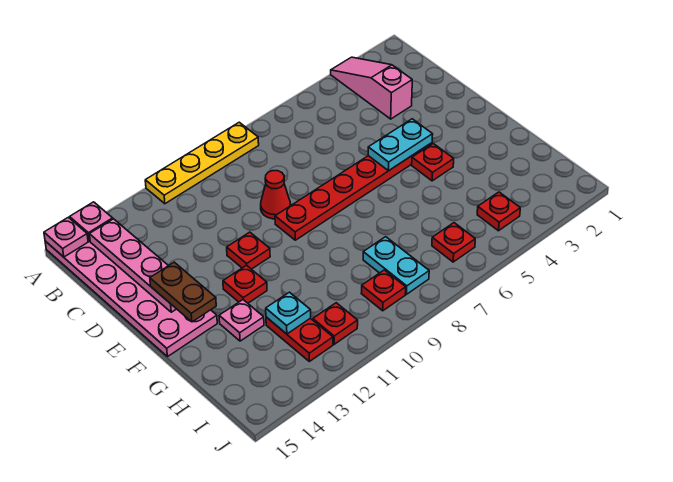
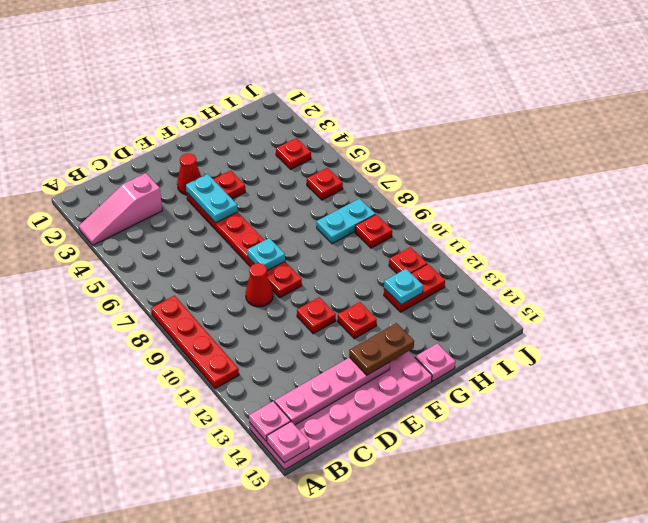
yellow plate A8:A11 level 1 -> red plate A8:A11 level 1
none -> red cone E3 level 1
none -> cyan plate E8 level 2
pink plate G13 level 1 -> pink plate G15 level 1

